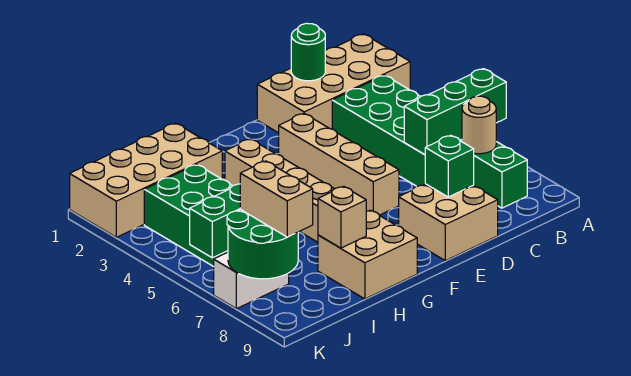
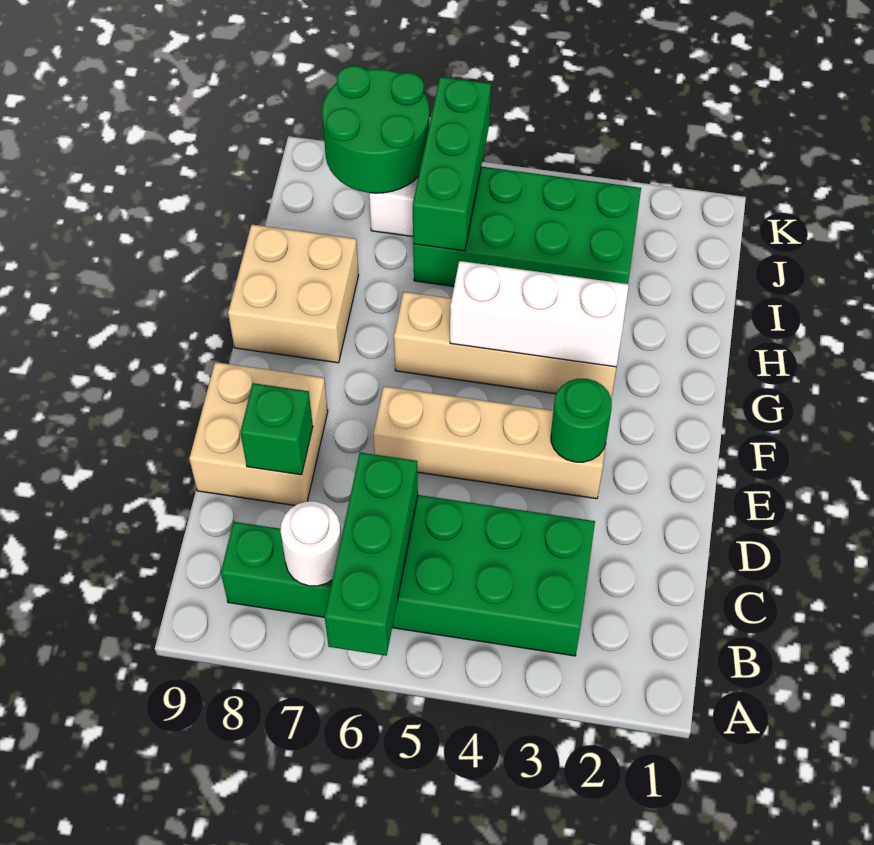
tan brick A1:D2 level 1 -> none
tan round brick B7 level 2 -> white round brick B7 level 2
green round brick C1 level 2 -> green round brick E3 level 2
none -> white brick G3:G5 level 2
tan brick H1:K2 level 1 -> none
tan brick H8 level 2 -> none
tan brick J7:J8 level 3 -> none

